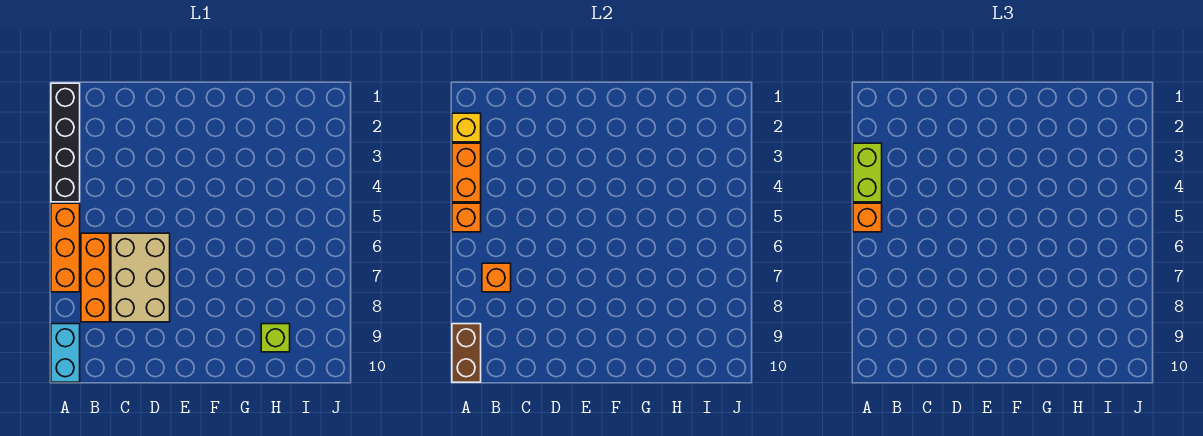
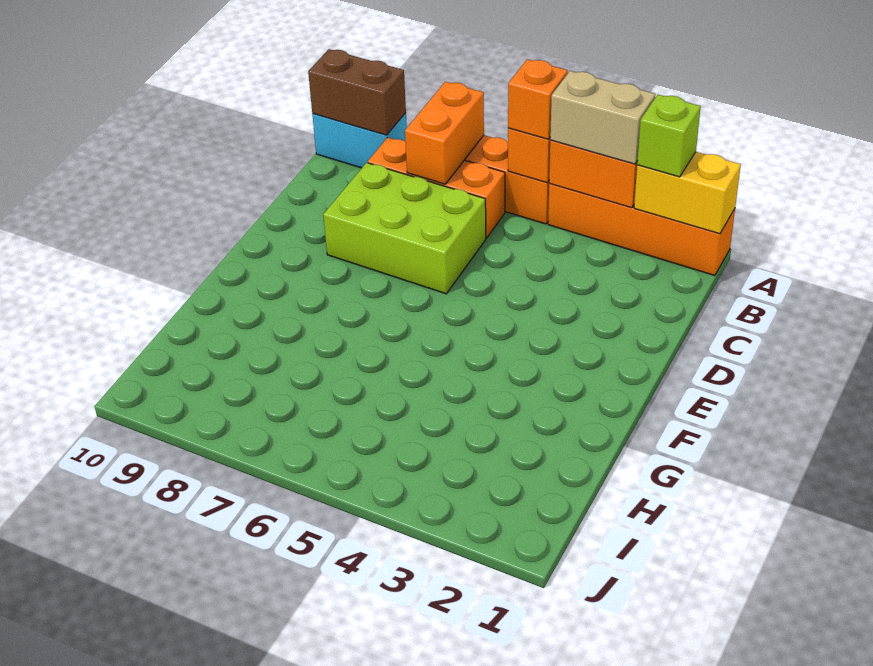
black brick A1:A4 level 1 -> orange brick A1:A4 level 1
yellow brick A2 level 2 -> yellow brick A1:A2 level 2
lime brick A3:A4 level 3 -> tan brick A3:A4 level 3
orange brick B7 level 2 -> orange brick A7:B7 level 2
tan brick C6:D8 level 1 -> lime brick C6:D8 level 1
lime brick H9 level 1 -> lime brick A2 level 3

